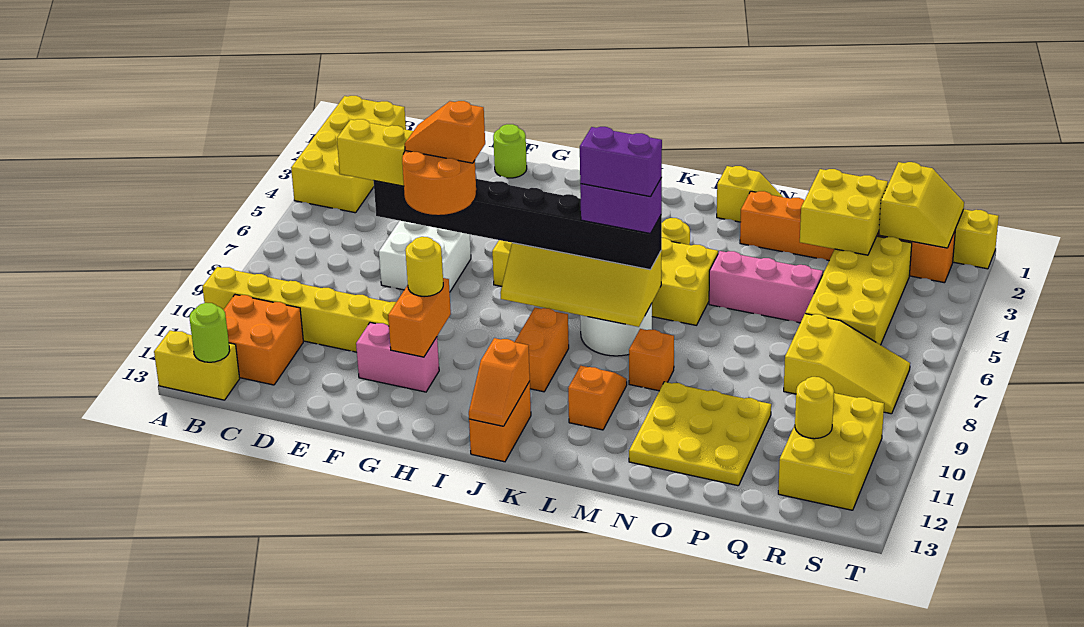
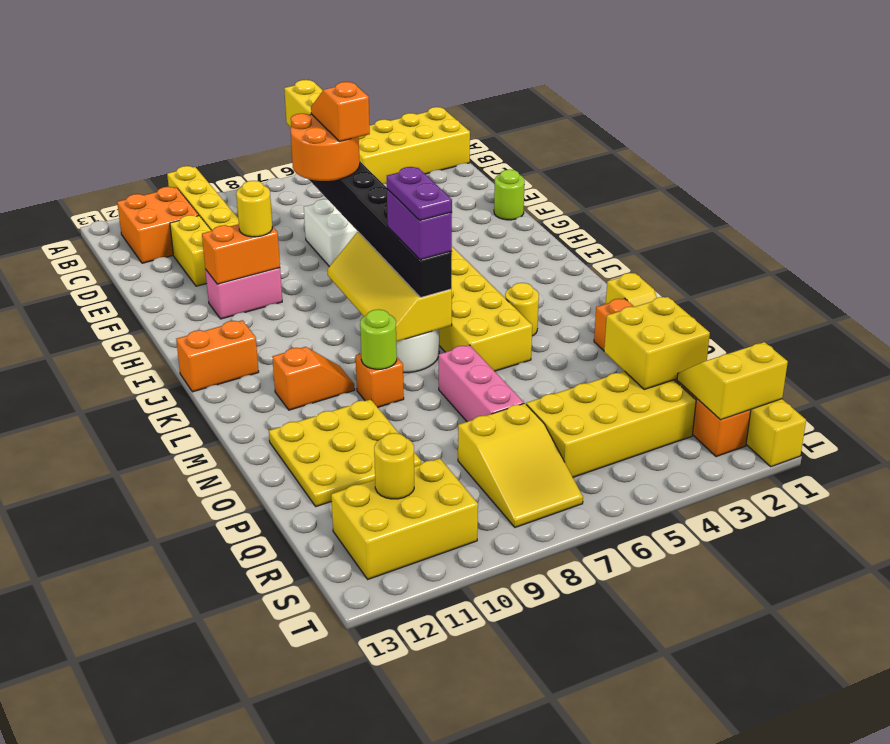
yellow brick A13:B13 level 1 -> yellow brick D11:E11 level 1
lime round brick B13 level 2 -> lime round brick M9 level 2
pink brick F11:G11 level 1 -> pink brick G10:G11 level 1
orange brick J9:J10 level 1 -> none
orange slope J12:J13 level 2 top 12 -> none
purple brick K7:L7 level 5 -> purple plate K7:L7 level 5
pink brick N5:P5 level 1 -> pink brick N7:P7 level 1
yellow slope R1:S2 level 2 top R -> yellow slope R1:S2 level 2 top S

